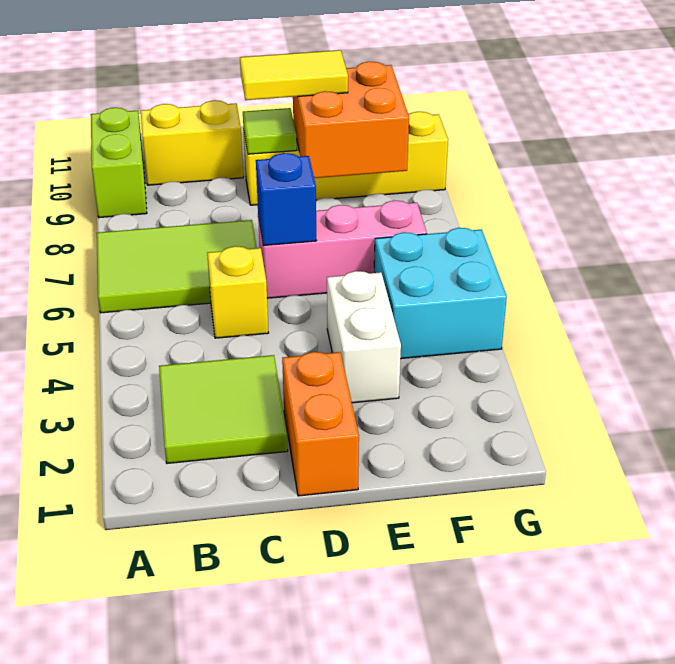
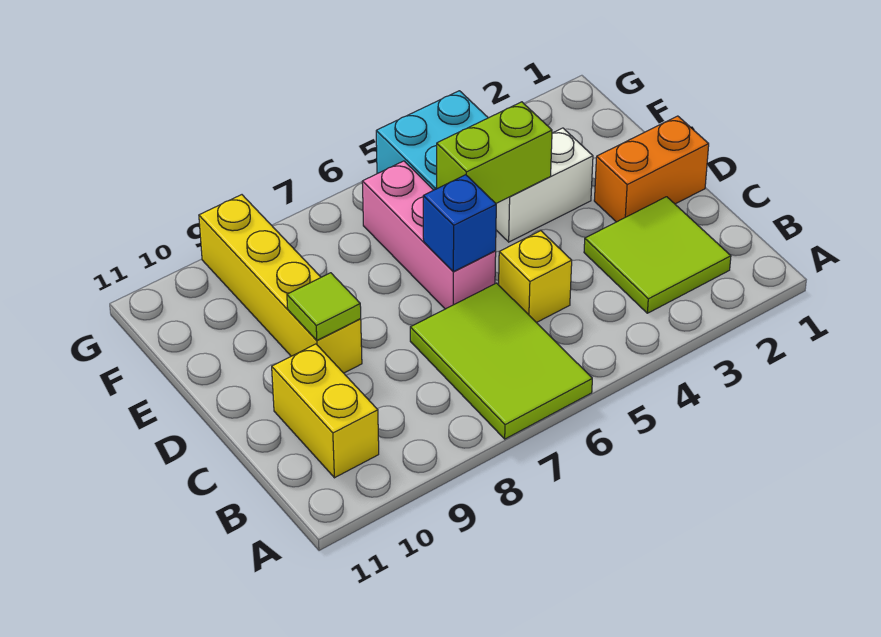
lime brick A9:A10 level 1 -> lime brick E4:E5 level 2
yellow tile D9:E9 level 3 -> none
orange brick E8:F9 level 2 -> none

